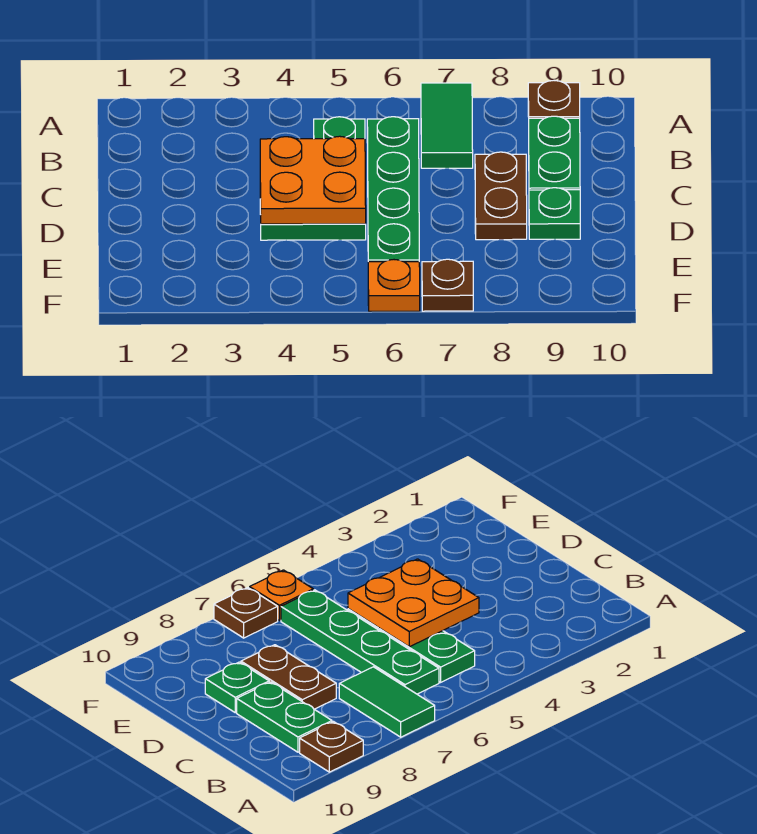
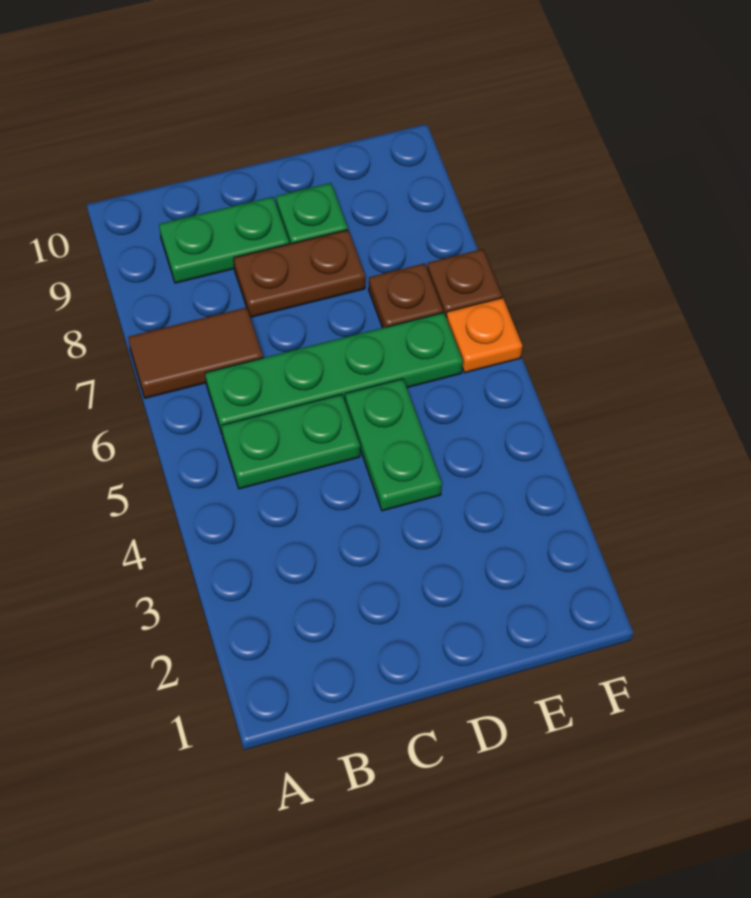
green tile A7:B7 level 1 -> brown tile A7:B7 level 1
brown plate A9 level 1 -> brown plate E7 level 1
orange plate C4:D5 level 2 -> none

